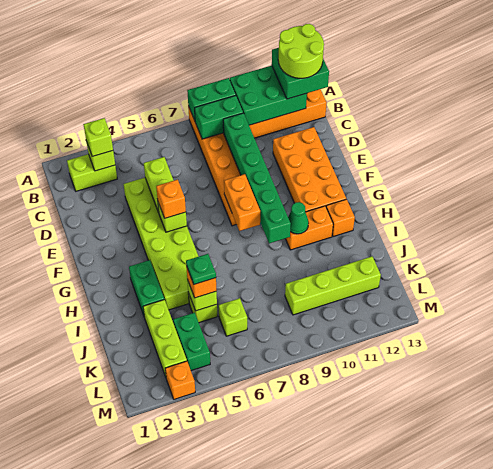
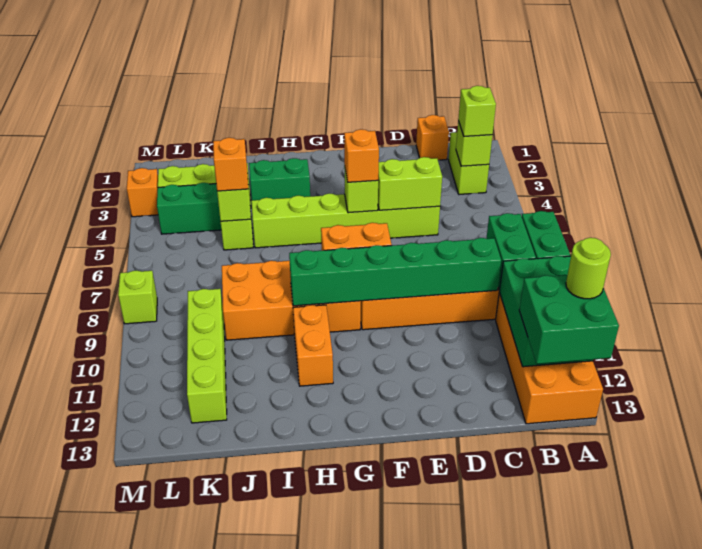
lime round brick A12:B13 level 4 -> lime round brick A12 level 4
lime brick D4:I5 level 1 -> lime brick D5:I5 level 1
orange brick D11:G12 level 1 -> orange brick G8:J9 level 1
green cone H10 level 2 -> none
orange brick H12 level 1 -> orange brick C1 level 1
green plate J5 level 4 -> none
lime brick K6 level 1 -> lime brick M8 level 1

